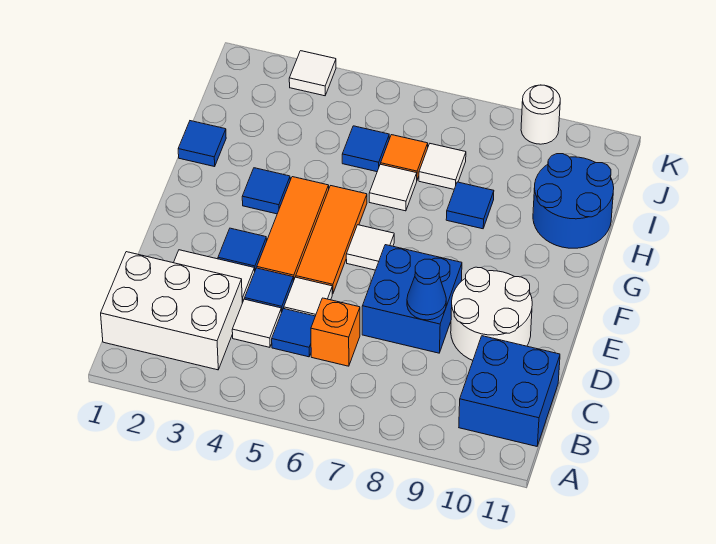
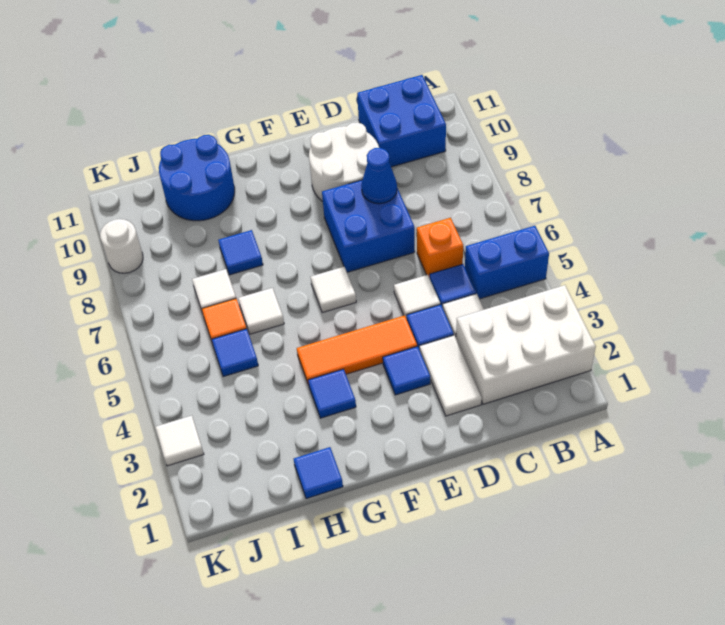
none -> blue brick A5:B5 level 1
white brick B1:C3 level 1 -> white brick A2:C3 level 1
orange tile E5:G5 level 1 -> none

